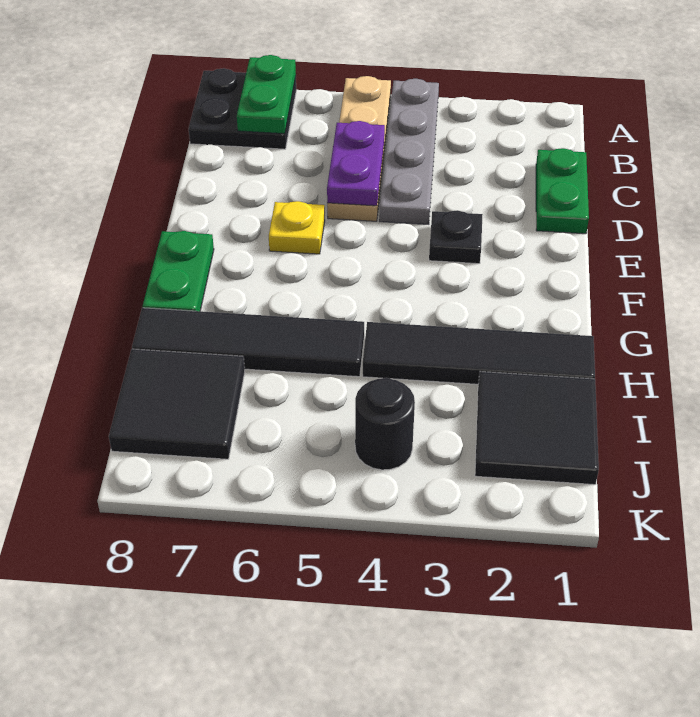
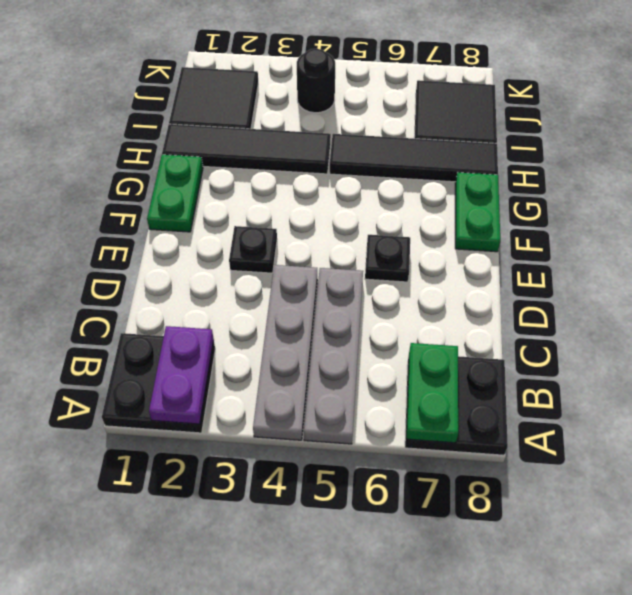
none -> black plate A1:B2 level 1
tan plate A5:D5 level 1 -> grey plate A5:D5 level 1
green plate C1:D1 level 1 -> green plate F1:G1 level 1
purple plate C5:D5 level 2 -> purple plate A2:B2 level 2
yellow plate E6 level 1 -> black plate E6 level 1

